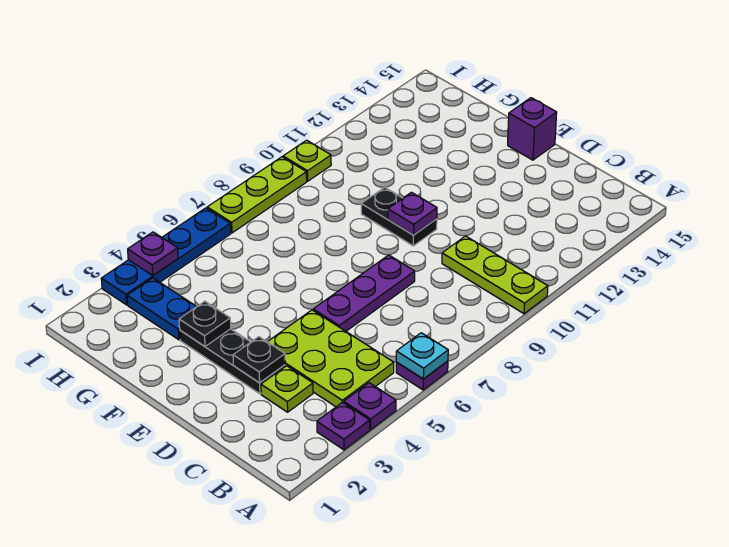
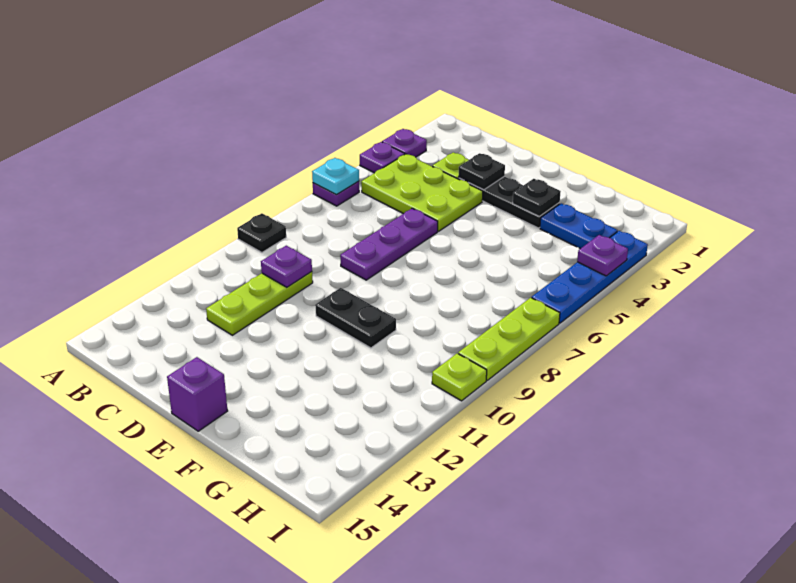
none -> black plate A9 level 1
lime plate A10:C10 level 1 -> lime plate C10:C12 level 1
purple plate E10 level 2 -> purple plate C10 level 2

